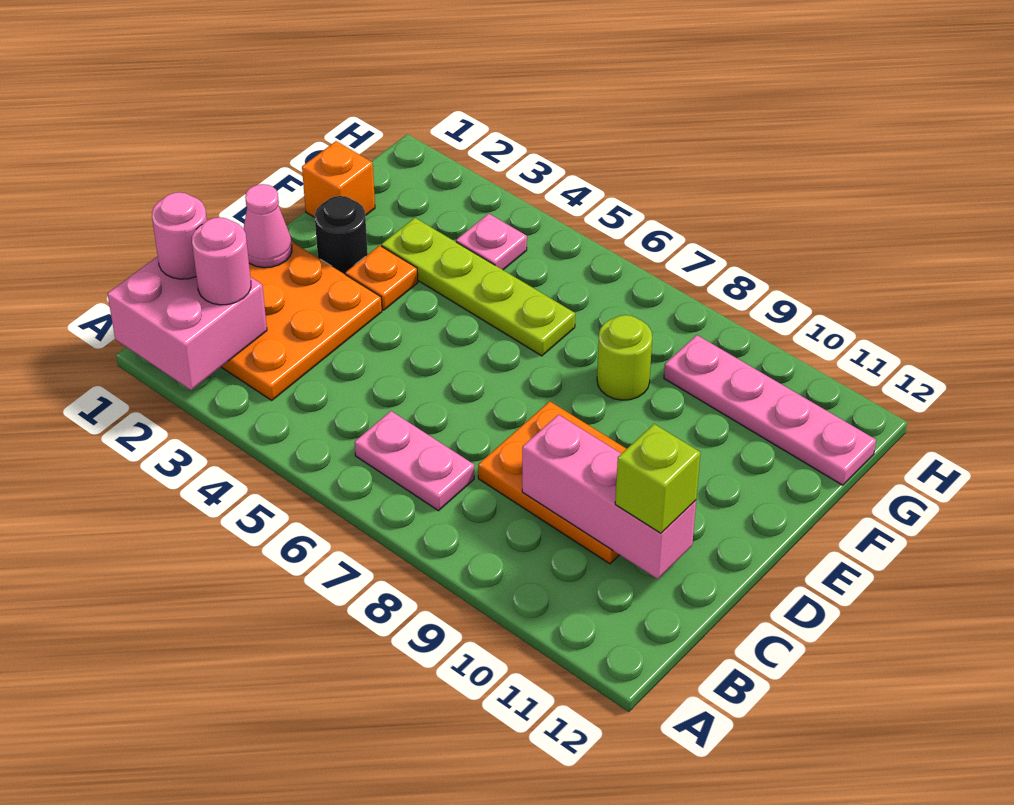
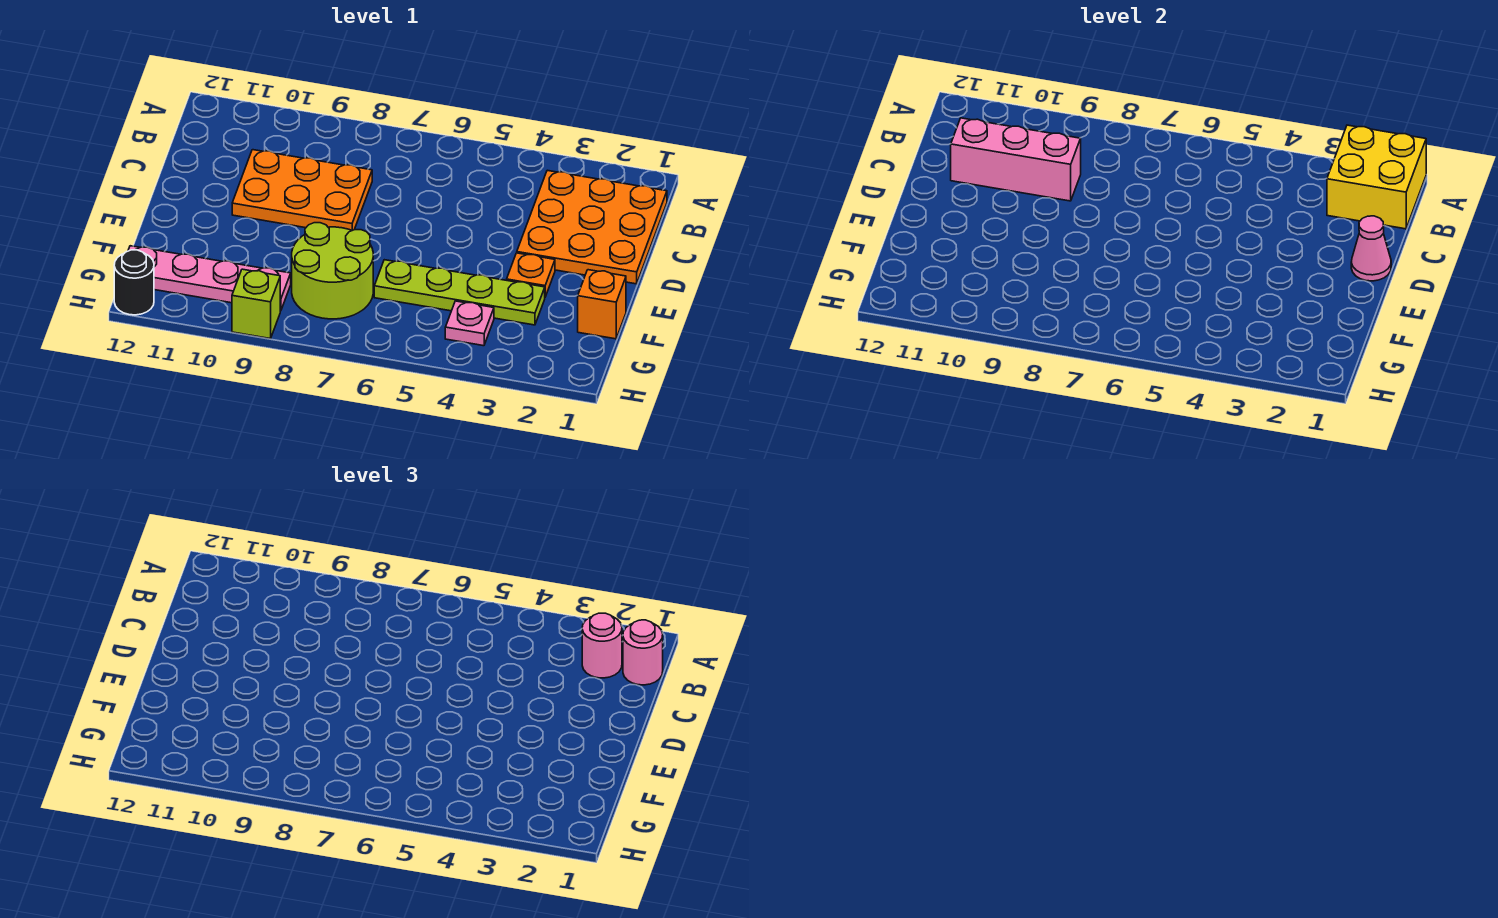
pink brick A1:B2 level 2 -> yellow brick A1:B2 level 2
pink plate B6:B7 level 1 -> none
lime brick C11 level 3 -> lime brick H9 level 1
black round brick E2 level 1 -> black round brick H12 level 1
lime round brick F8 level 1 -> lime round brick F7:G8 level 1

